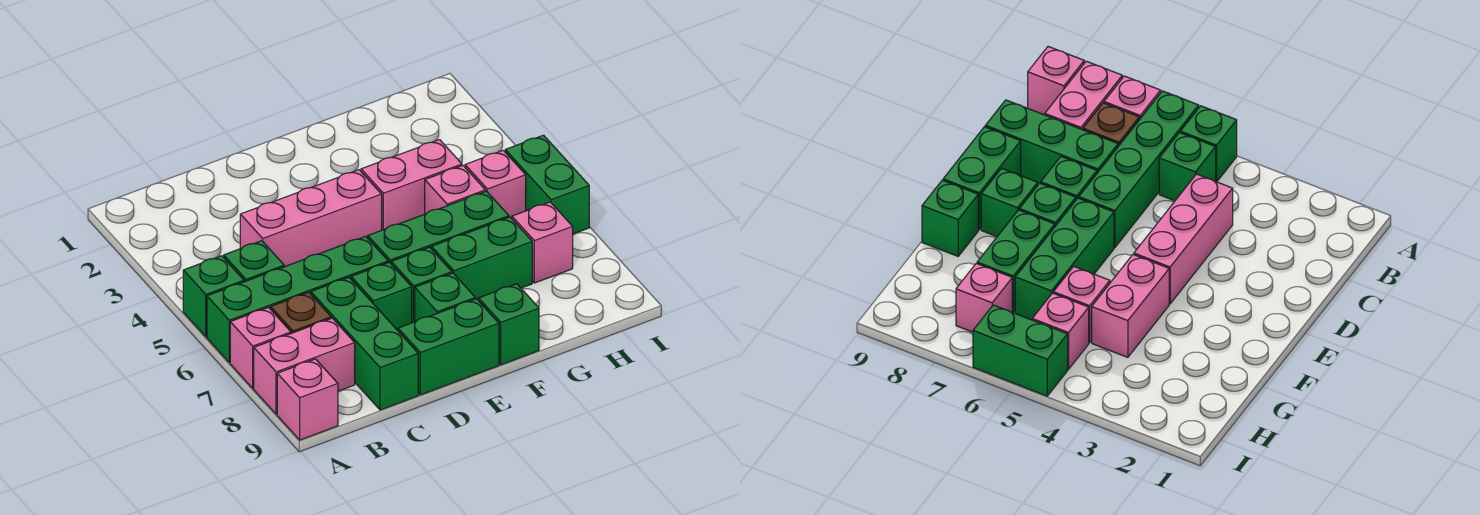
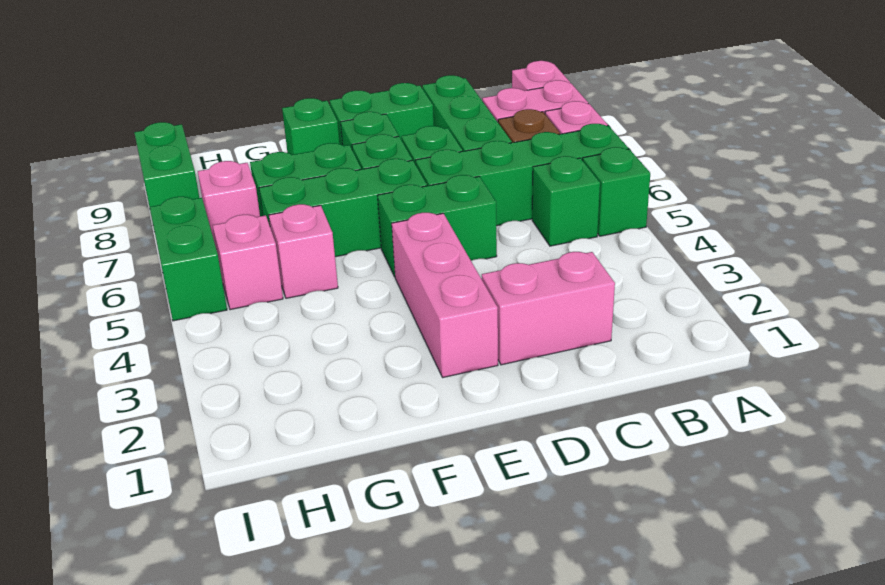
pink brick C4:E4 level 1 -> pink brick E2:E4 level 1
none -> green brick D5:E5 level 1
pink brick F4:G4 level 1 -> pink brick C2:D2 level 1
none -> green brick I8:I9 level 1

